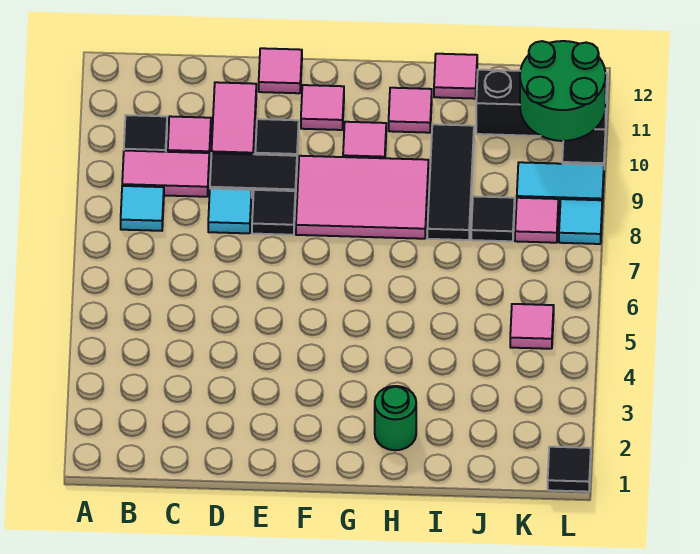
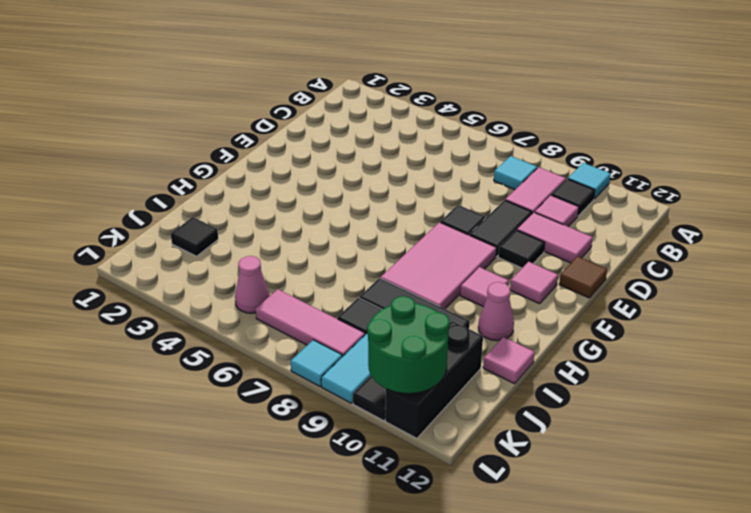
cyan tile D8 level 1 -> cyan tile A10 level 1
pink tile E12 level 1 -> brown tile E12 level 1
green round brick H2 level 1 -> none
pink tile H11 level 1 -> pink cone H11 level 1
pink tile K5 level 1 -> pink cone K5 level 1
pink tile K8 level 1 -> pink tile K6:K8 level 1
black tile L1 level 1 -> black tile J2 level 1

